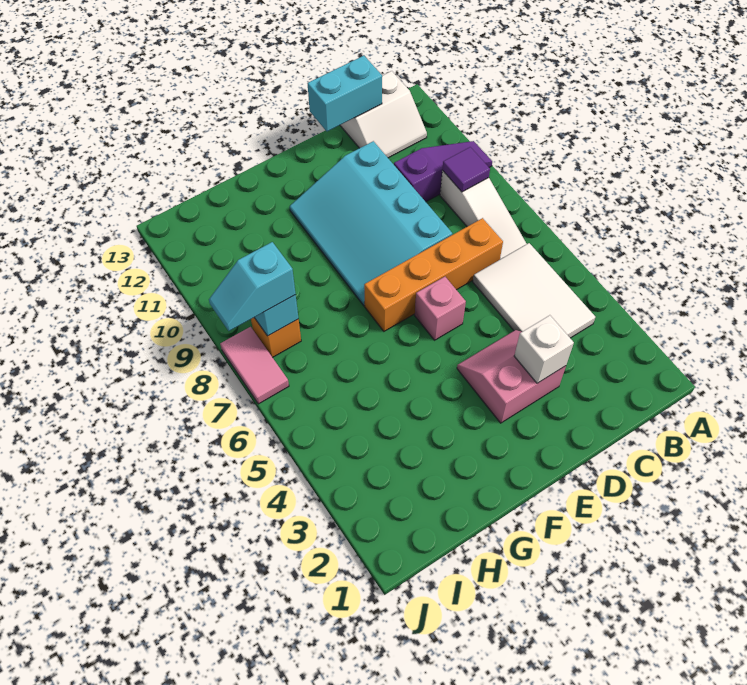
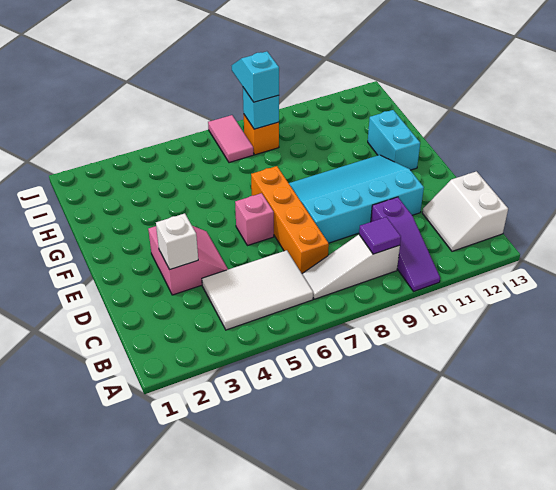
cyan brick C13:D13 level 2 -> cyan brick F12:G12 level 1
pink tile J7:J8 level 1 -> pink tile I7:J7 level 1

